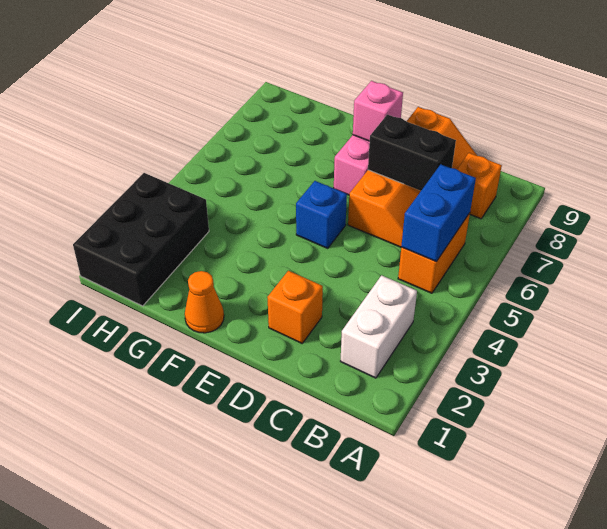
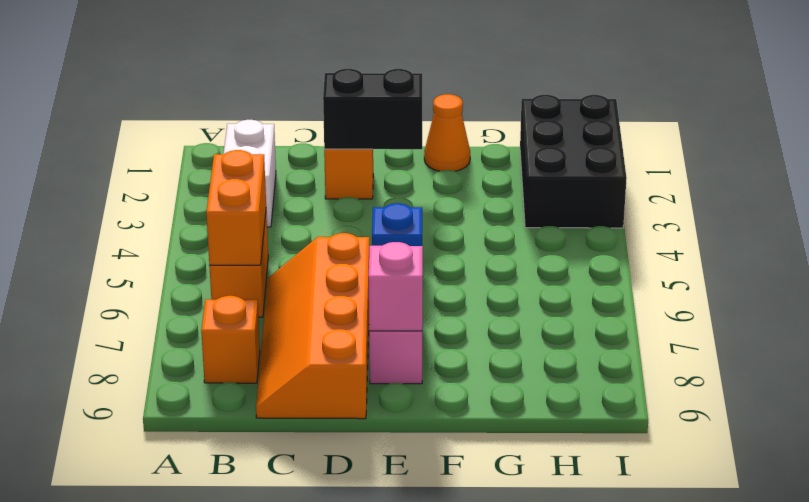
blue brick B5:B6 level 2 -> orange brick B5:B6 level 2
black brick C7:D7 level 2 -> black brick D2:E2 level 2

